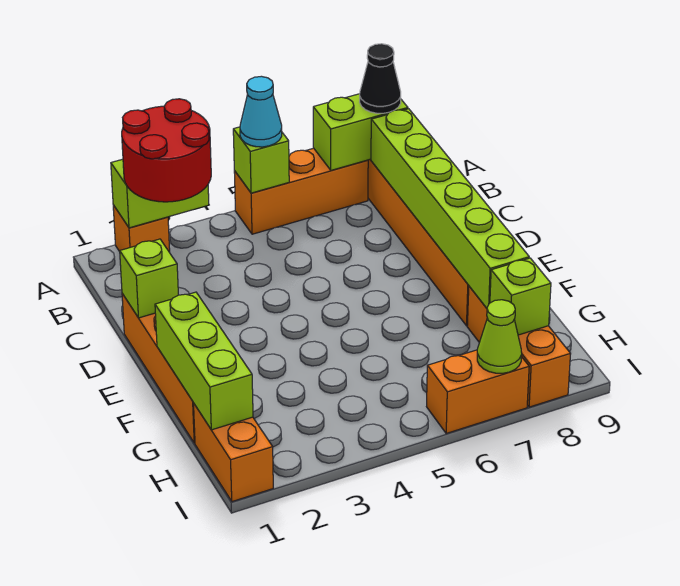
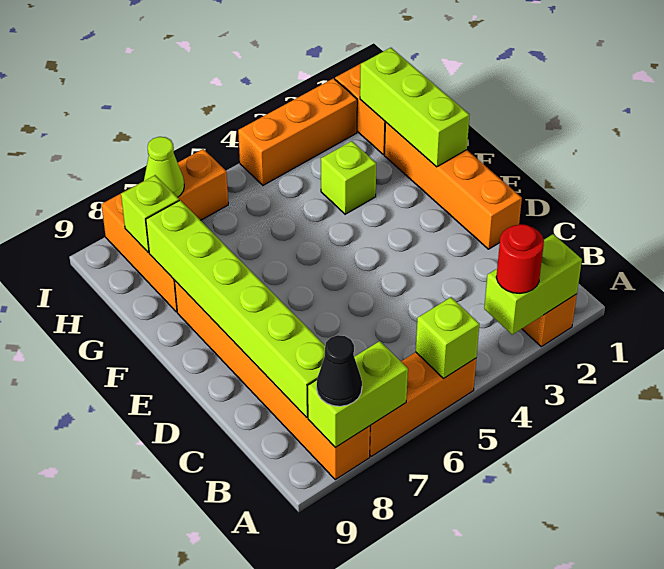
red round brick A2:B3 level 3 -> red round brick A3 level 3
cyan cone A5 level 3 -> none
lime brick D1 level 2 -> lime brick G3 level 1
none -> orange brick I2:I4 level 1

